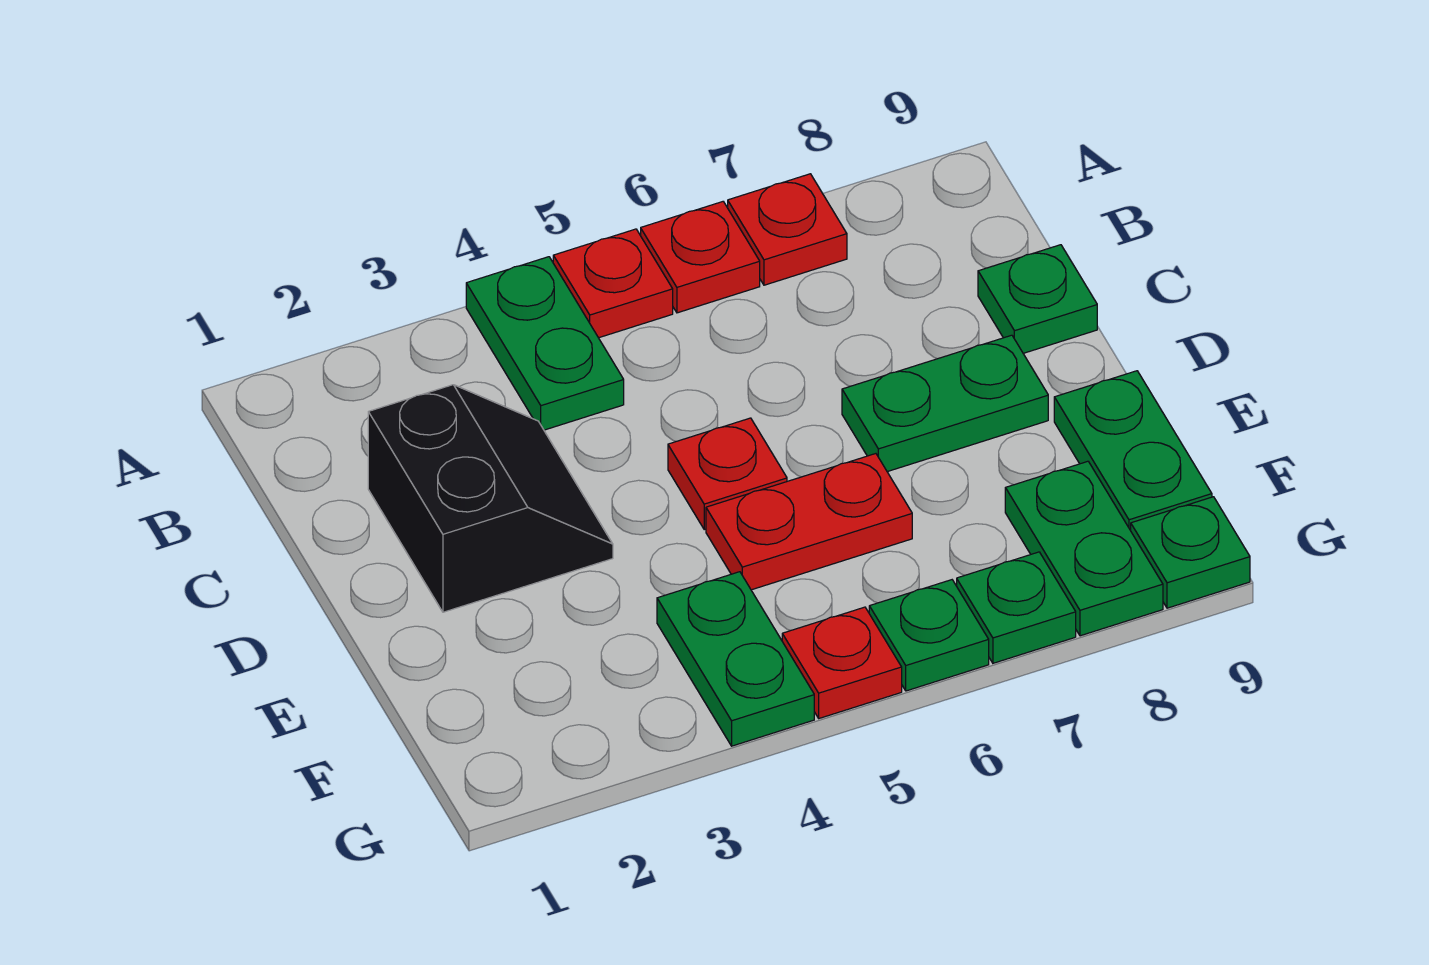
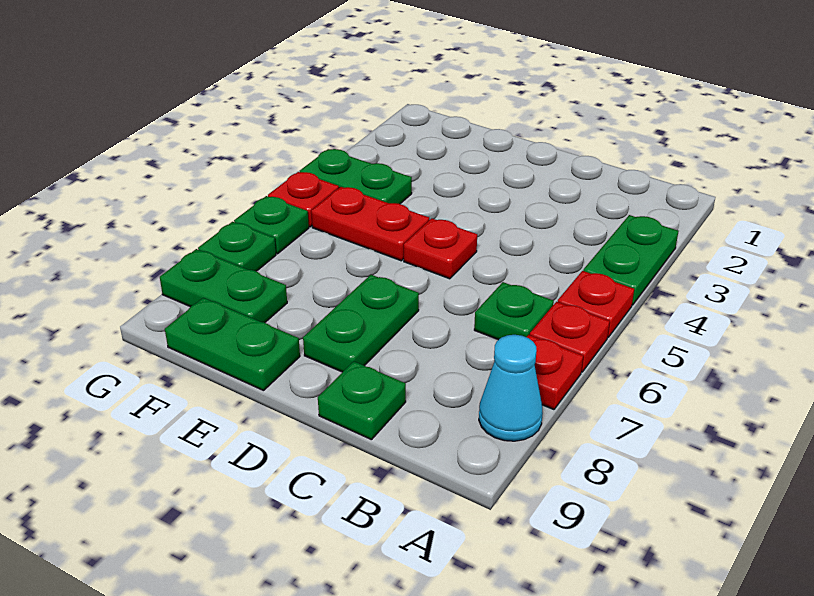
green plate A4:B4 level 1 -> green plate A3:A4 level 1
none -> cyan cone A8 level 1
black slope C2:D3 level 1 top 2 -> none
red plate E5:E6 level 1 -> red plate E5:F5 level 1
green plate G9 level 1 -> green plate B6 level 1

